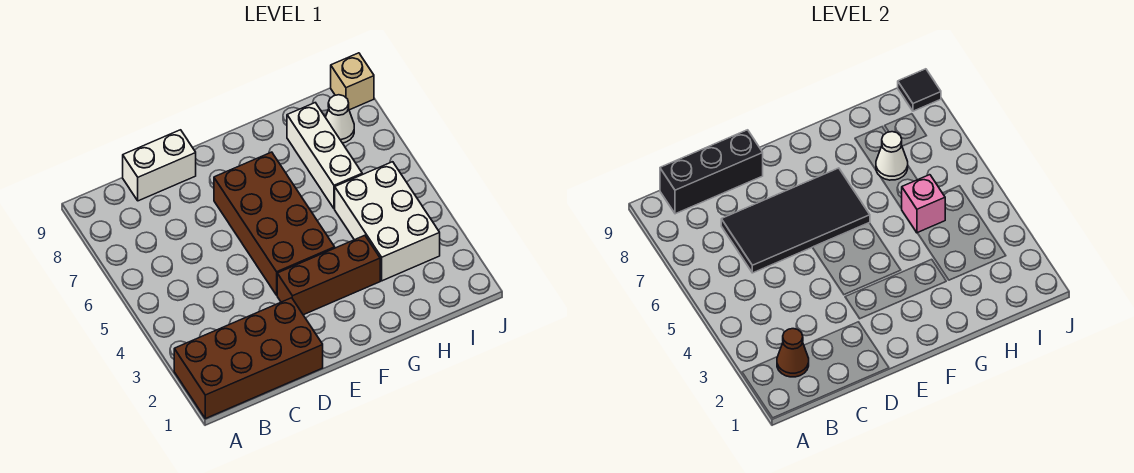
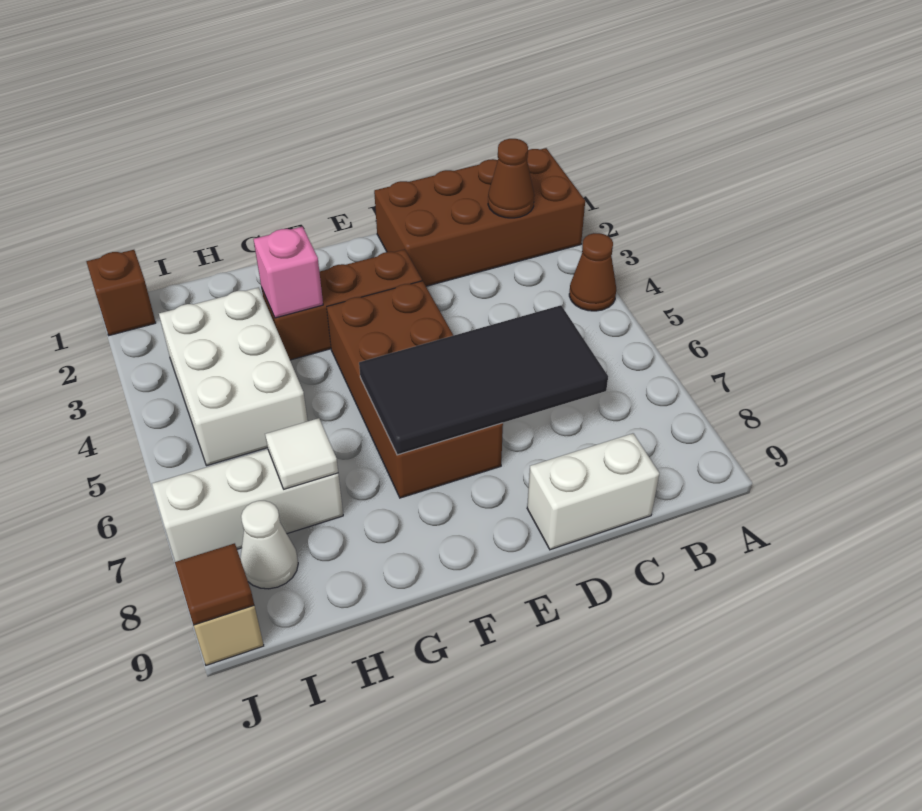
none -> brown cone A4 level 1
black brick B9:D9 level 2 -> none
pink brick H5 level 2 -> pink brick G3 level 2
white brick H6:H8 level 1 -> white brick H7:J7 level 1
white cone H7 level 2 -> white tile H7 level 2
none -> brown brick J1 level 1
black tile J9 level 2 -> brown tile J9 level 2

